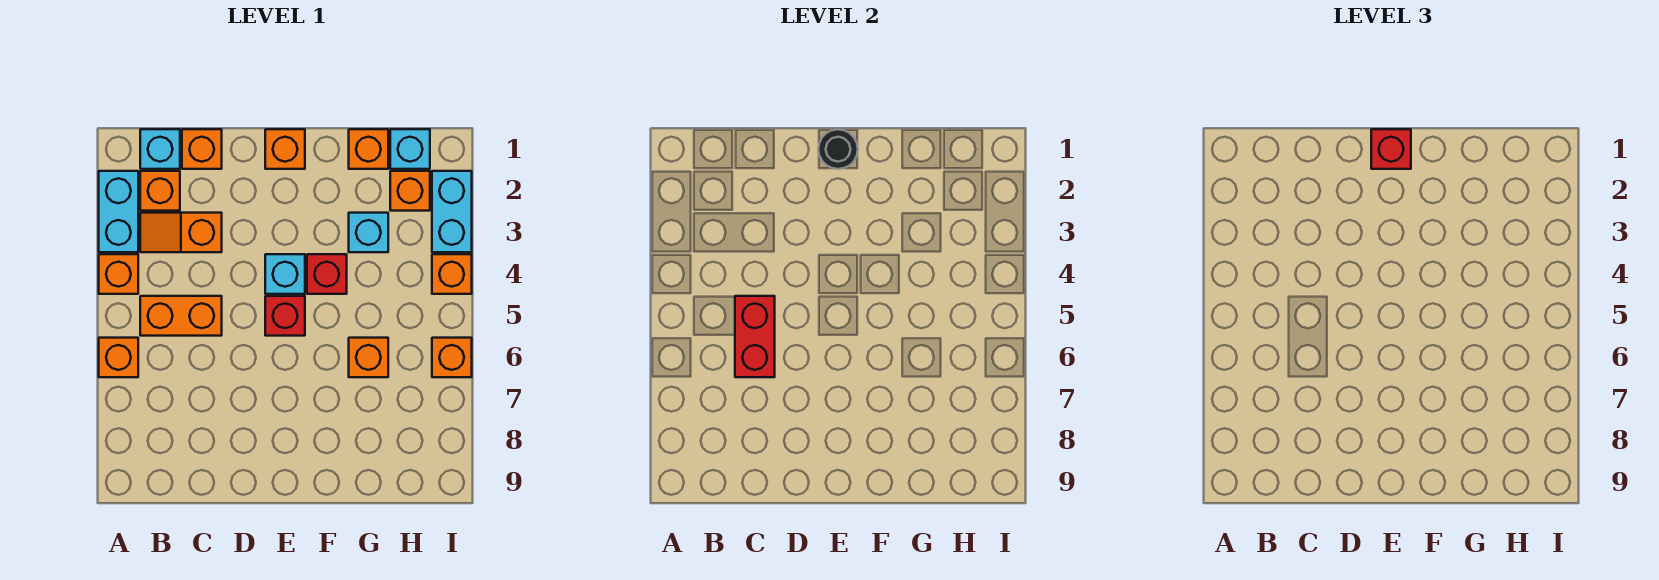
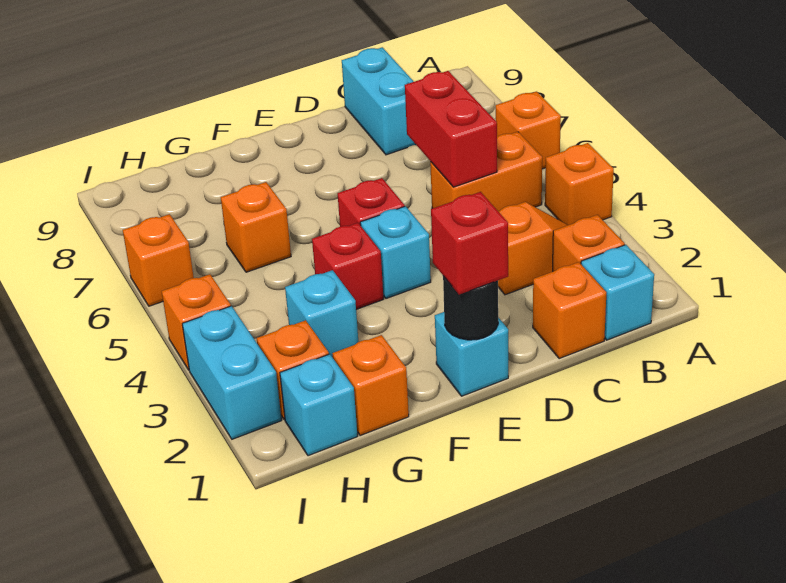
cyan brick A2:A3 level 1 -> cyan brick C8:C9 level 1
orange brick E1 level 1 -> cyan brick E1 level 1

